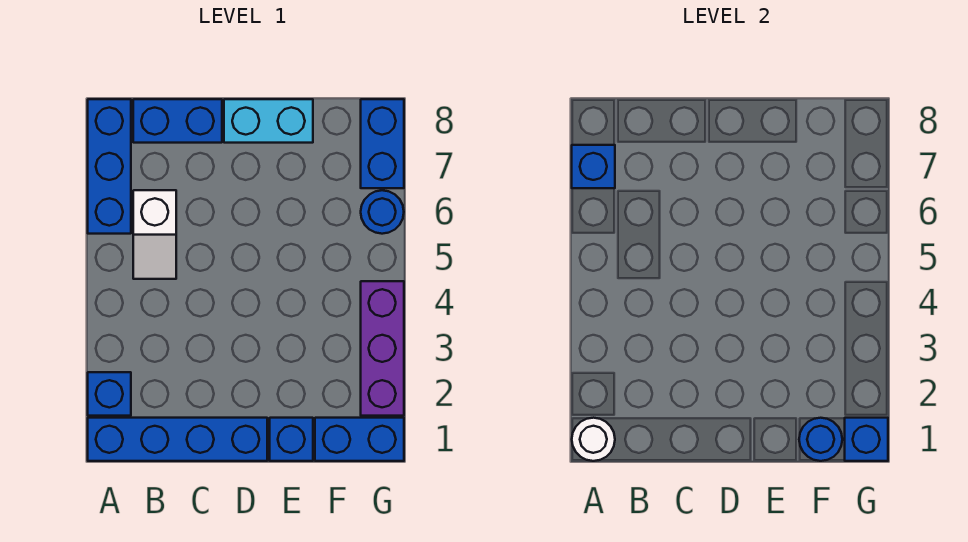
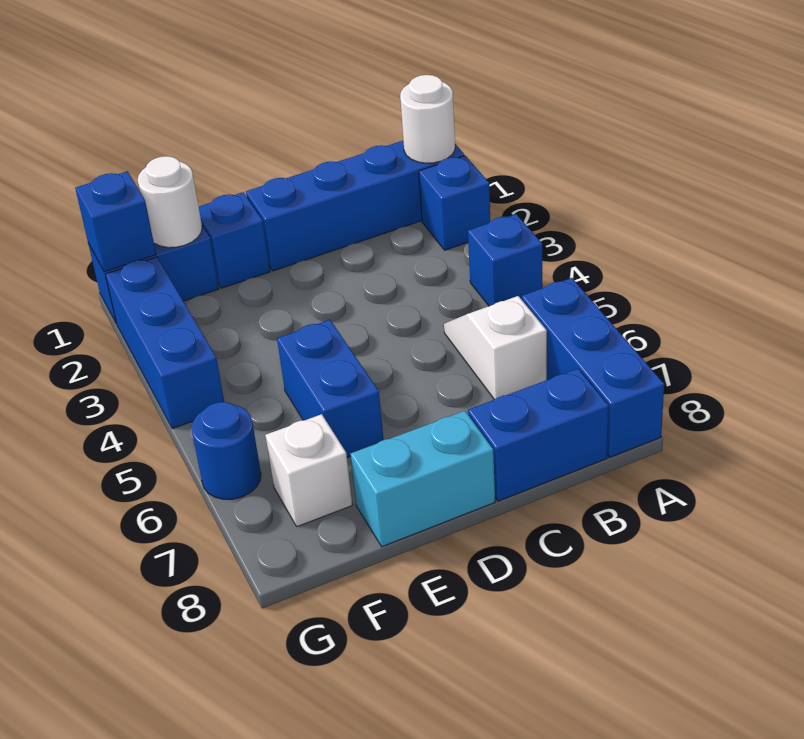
blue brick A7 level 2 -> blue brick A4 level 1
blue round brick F1 level 2 -> white round brick F1 level 2
none -> white brick F7 level 1
purple brick G2:G4 level 1 -> blue brick G2:G4 level 1
blue brick G7:G8 level 1 -> blue brick E5:E6 level 1

